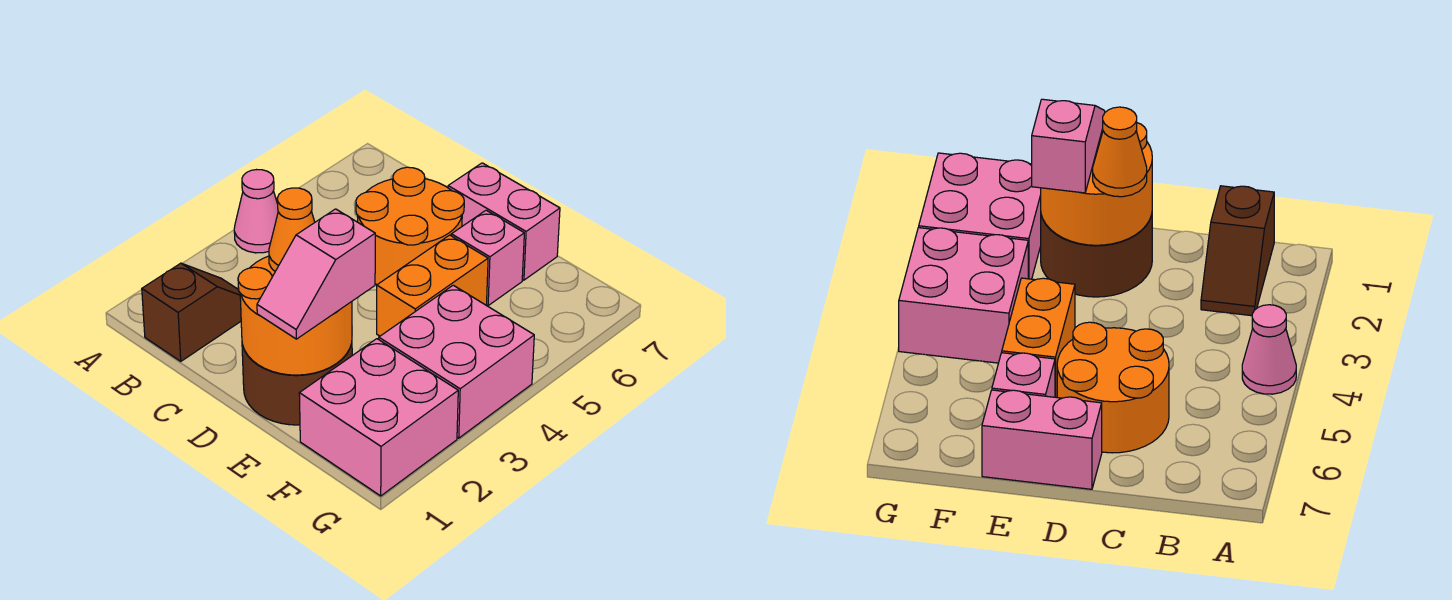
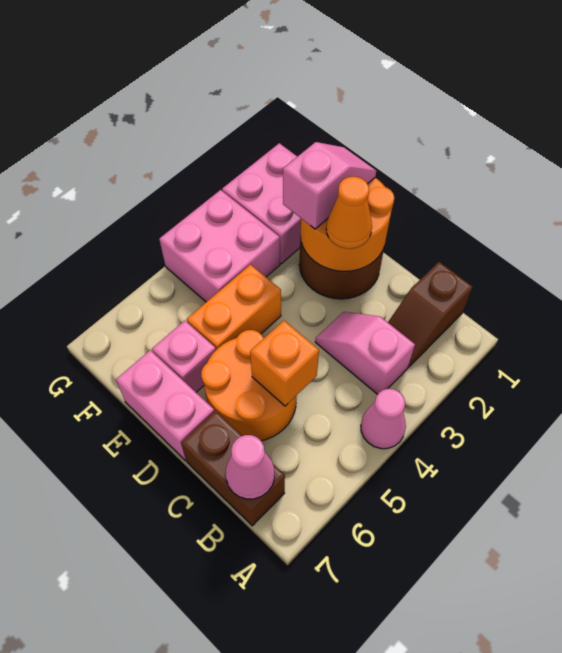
none -> pink slope B3:C3 level 1 top B
none -> brown brick B7:C7 level 1
none -> pink cone B7 level 2
none -> orange brick C5 level 2

